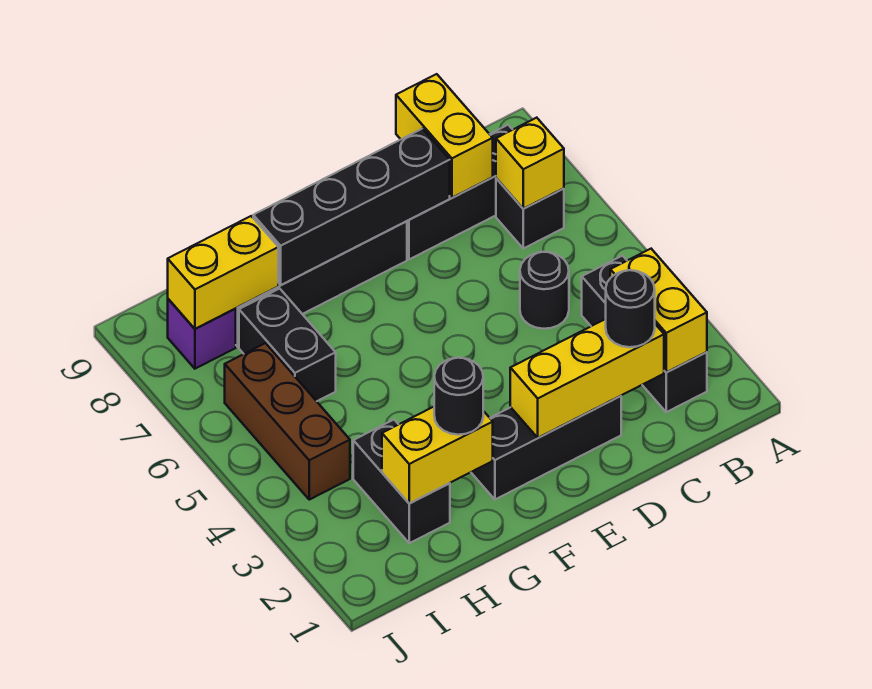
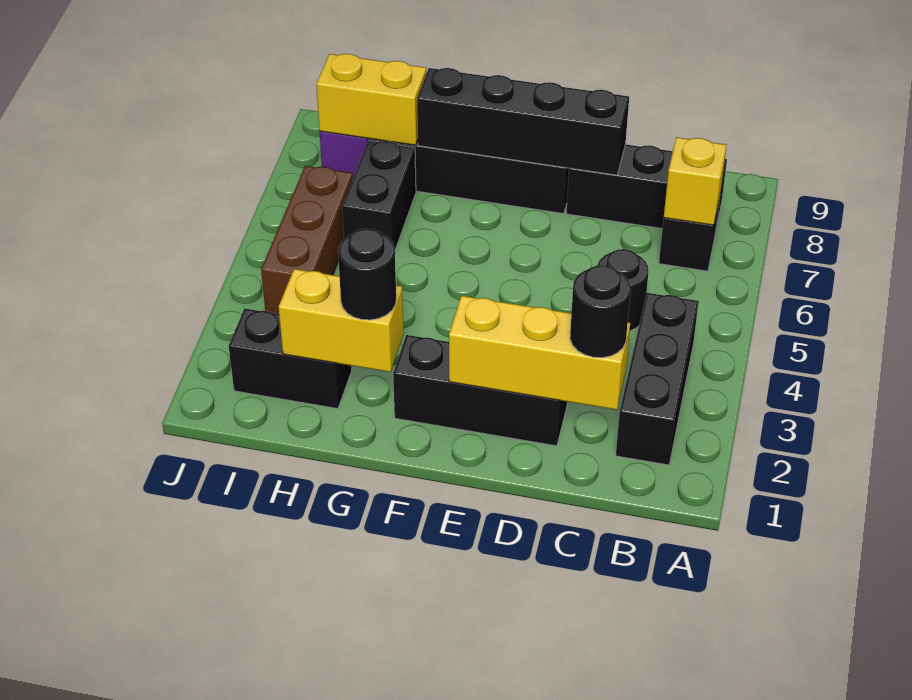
yellow brick B2:B3 level 2 -> none
yellow brick C8:C9 level 2 -> none
black brick H2:H3 level 1 -> black brick H2:I2 level 1

